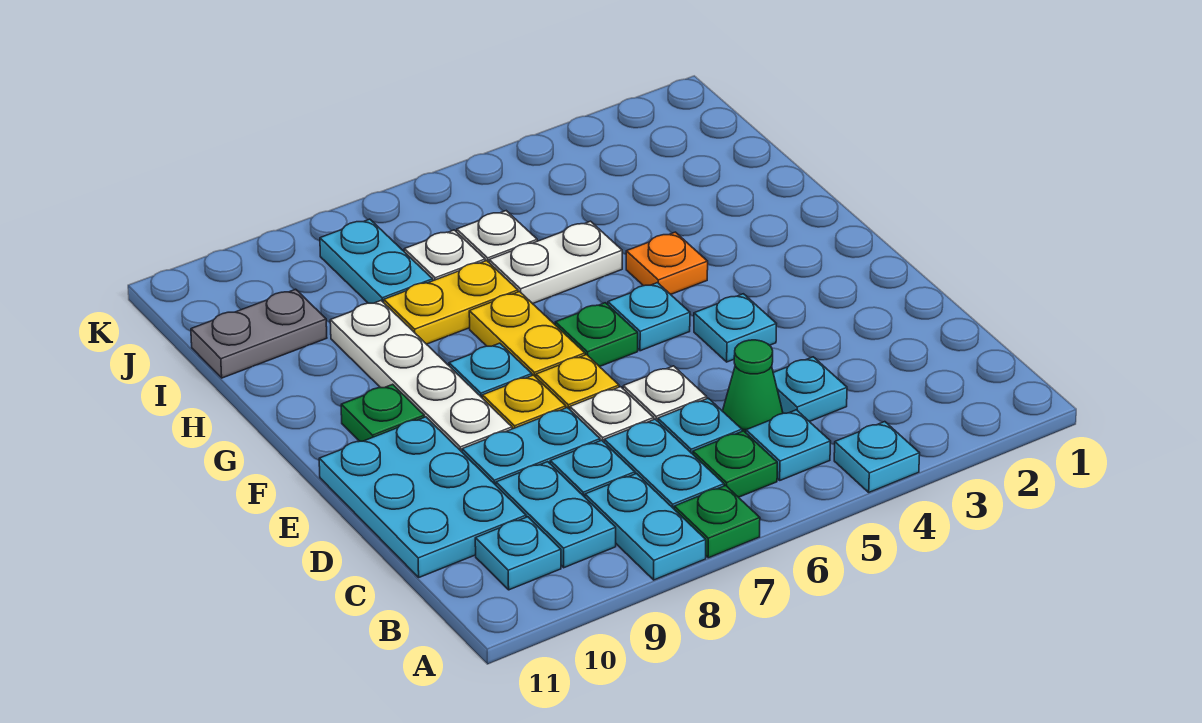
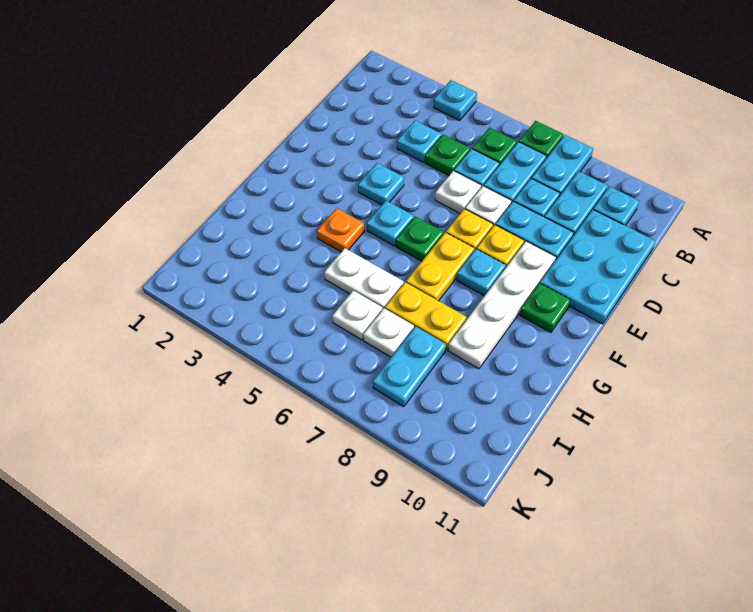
cyan plate B5 level 1 -> none
green cone C5 level 1 -> green plate C5 level 1
grey plate I10:I11 level 1 -> none

